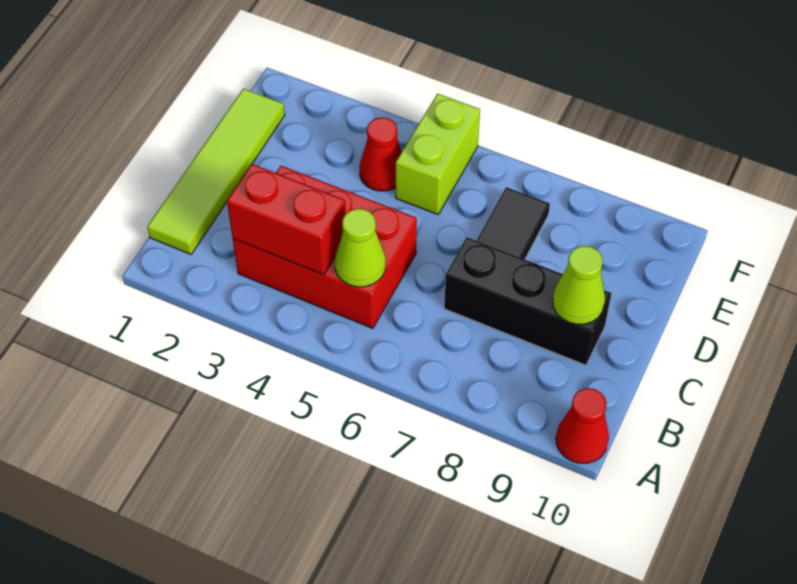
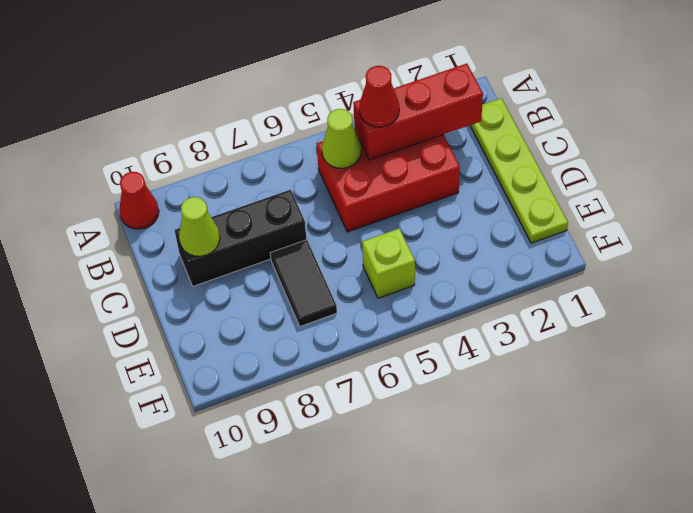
lime tile B1:E1 level 1 -> lime plate B1:E1 level 1
red brick B3:B4 level 2 -> red brick B2:B4 level 2
red cone E4 level 1 -> red cone B4 level 3
lime brick E5:F5 level 1 -> lime brick E5 level 1

